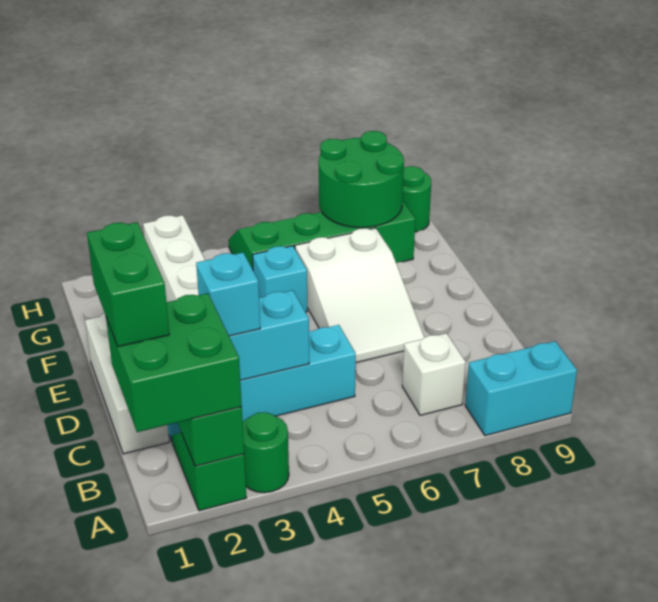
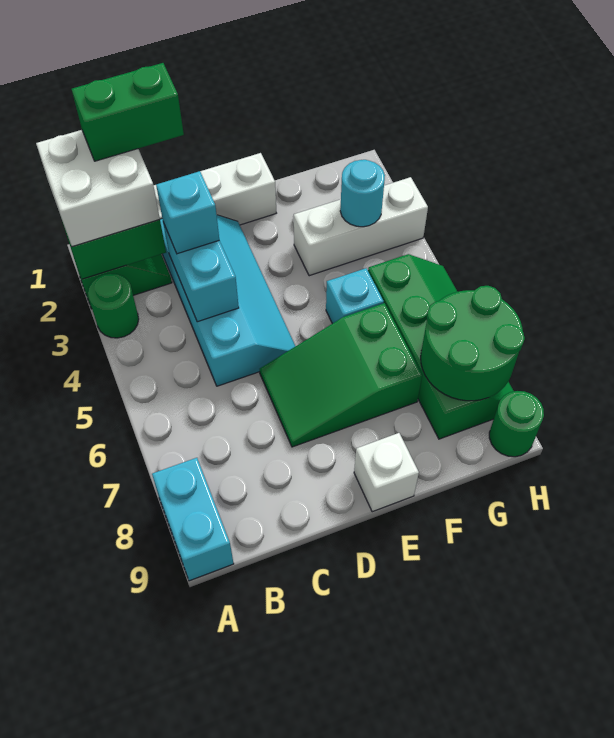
green brick A1:B2 level 3 -> white brick A1:B2 level 3
white brick B7 level 1 -> white brick E9 level 1
white slope D6:F7 level 1 top F -> green slope D6:F7 level 1 top F
none -> cyan round brick G3 level 2

